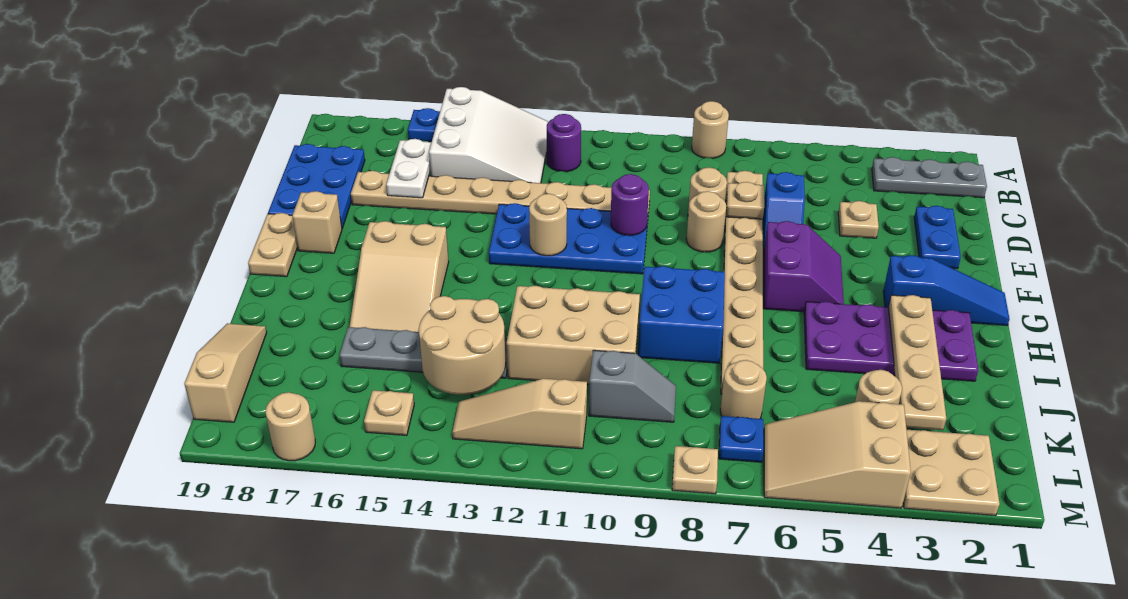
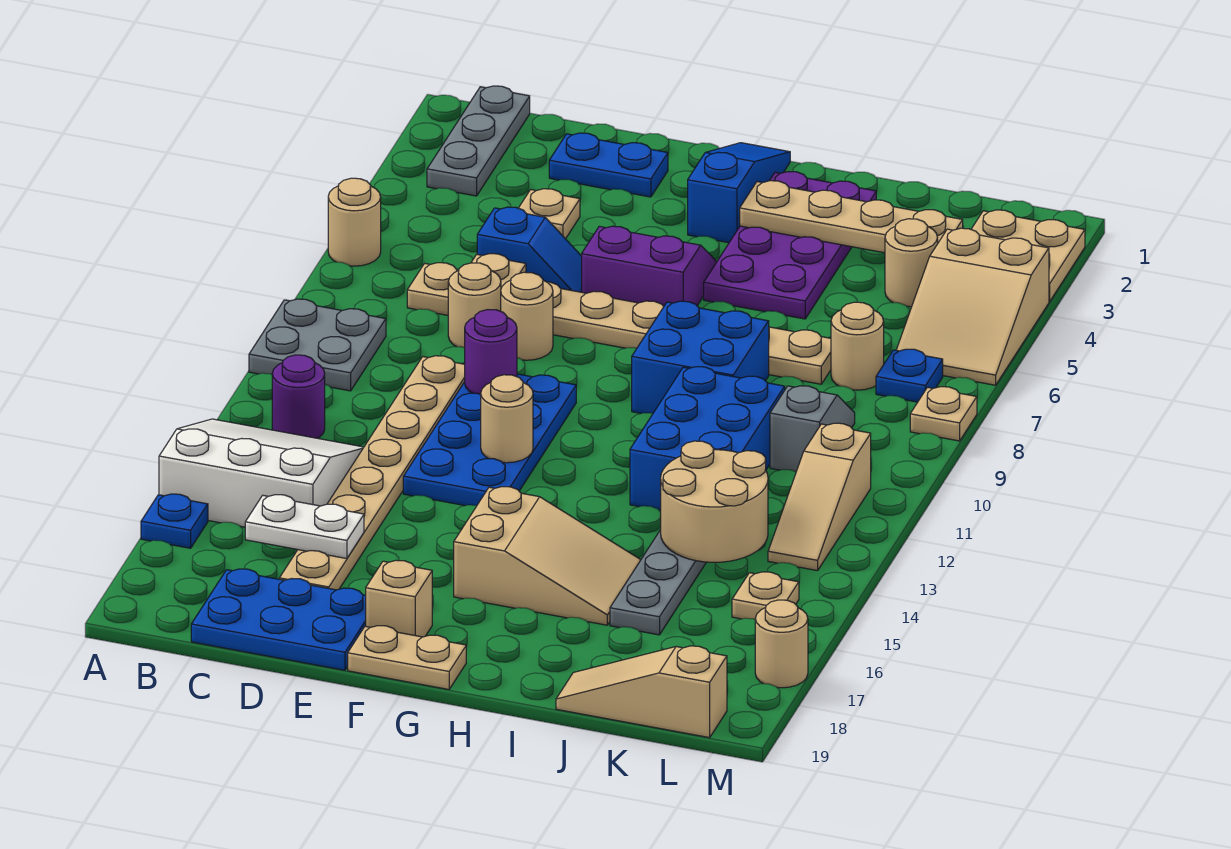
tan round brick A8 level 1 -> tan round brick A6 level 1
none -> grey plate A9:B10 level 1
tan brick I10:J12 level 1 -> blue brick I10:J12 level 1

